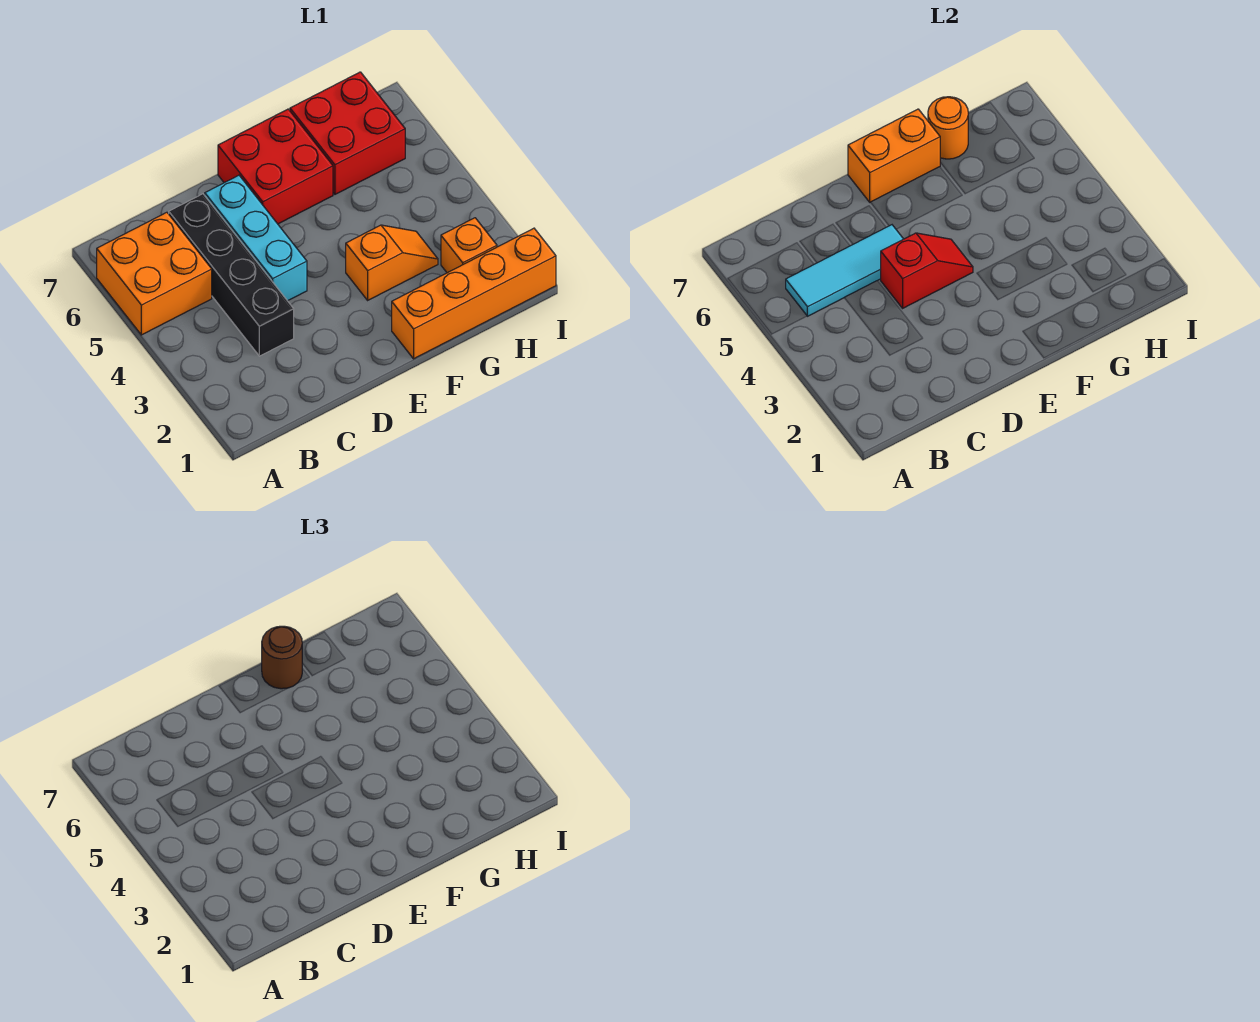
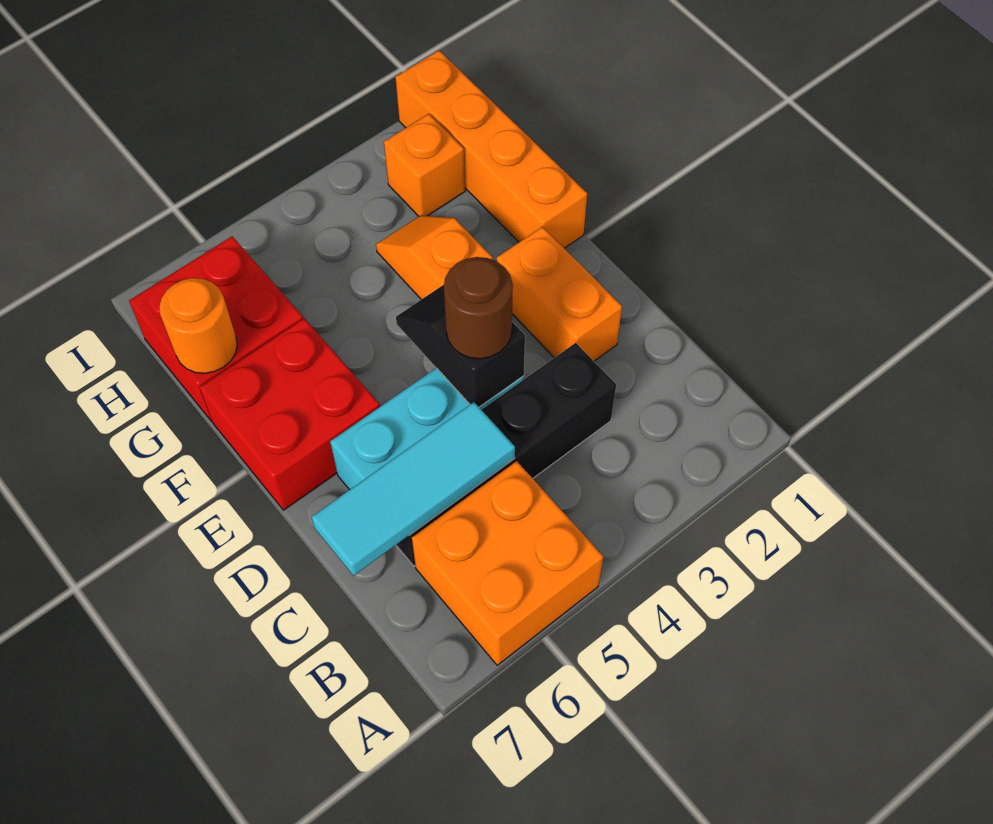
cyan tile B5:D5 level 2 -> cyan tile C5:C7 level 2
red slope D4:E4 level 2 top D -> black slope D4:E4 level 2 top D
orange brick E7:F7 level 2 -> orange brick D2:E2 level 1
brown round brick F7 level 3 -> brown round brick D4 level 3

